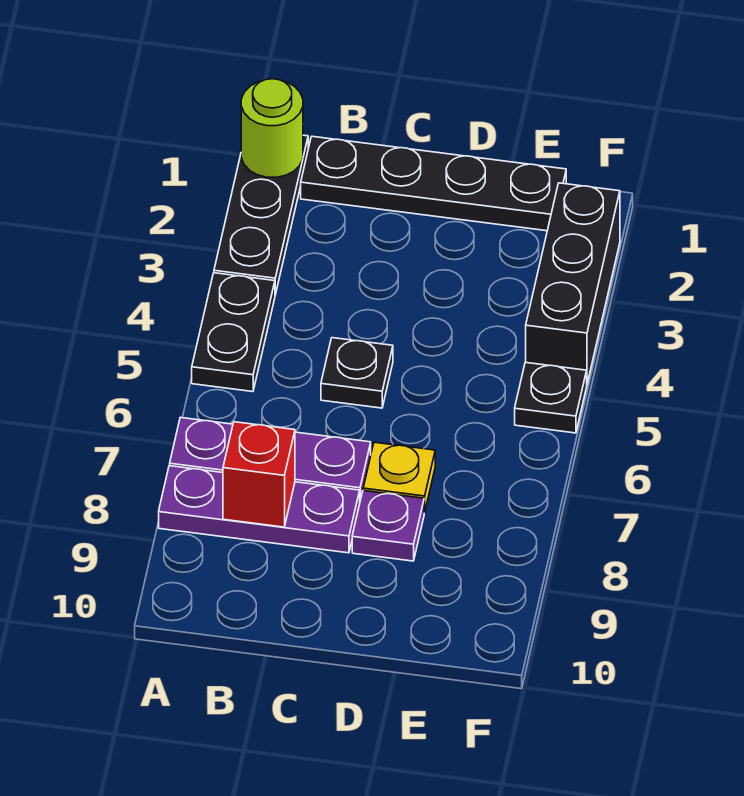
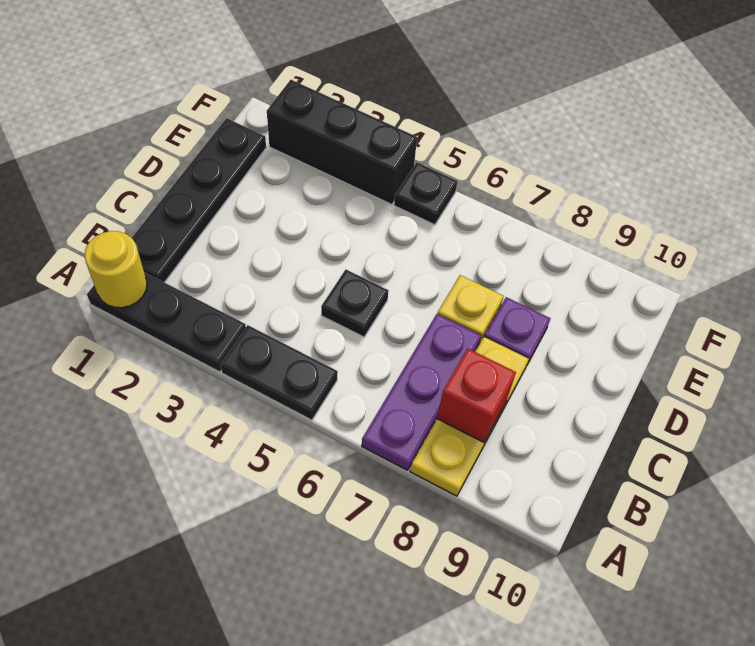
lime round brick A1 level 2 -> yellow round brick A1 level 2
purple plate A8:C8 level 1 -> yellow plate A8:C8 level 1

